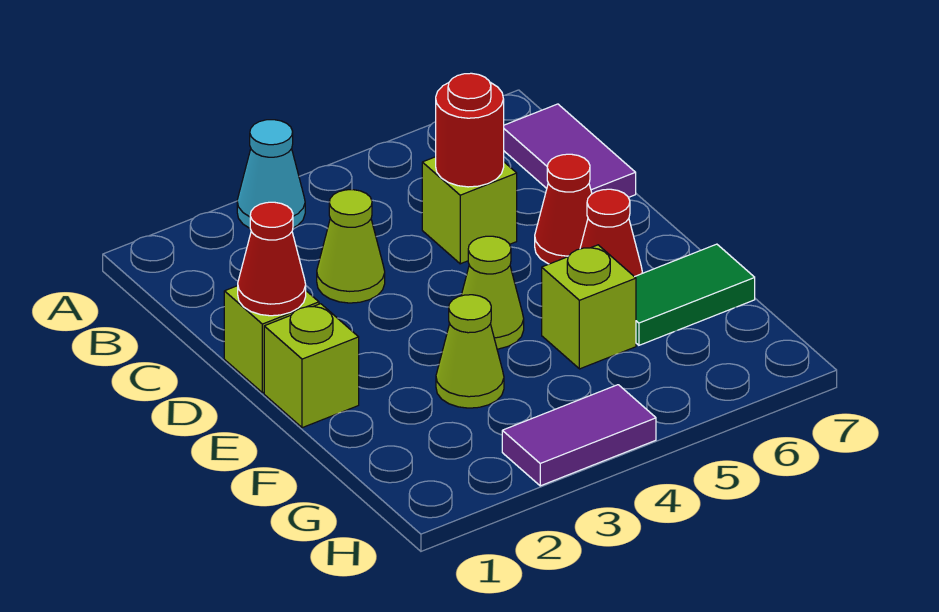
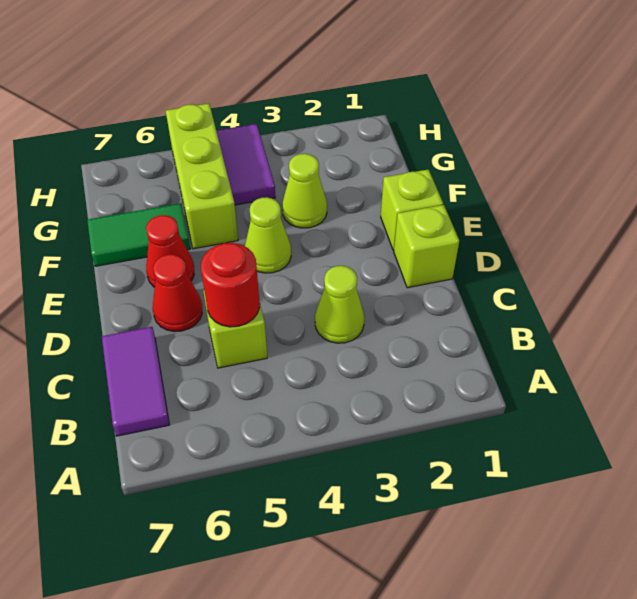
cyan cone A3 level 1 -> none
red cone D1 level 2 -> none
lime brick F5 level 1 -> lime brick F5:H5 level 1
purple tile H3:H4 level 1 -> purple tile G4:H4 level 1

